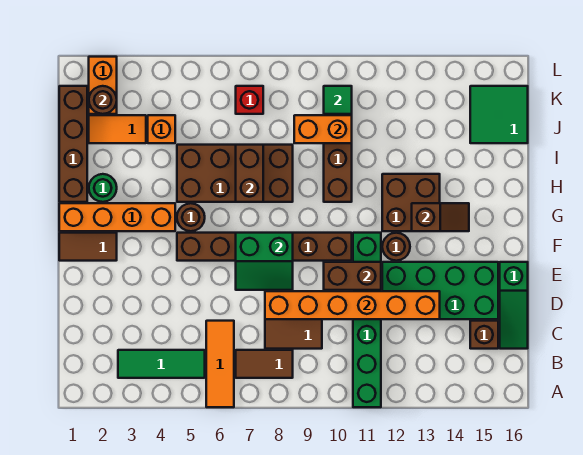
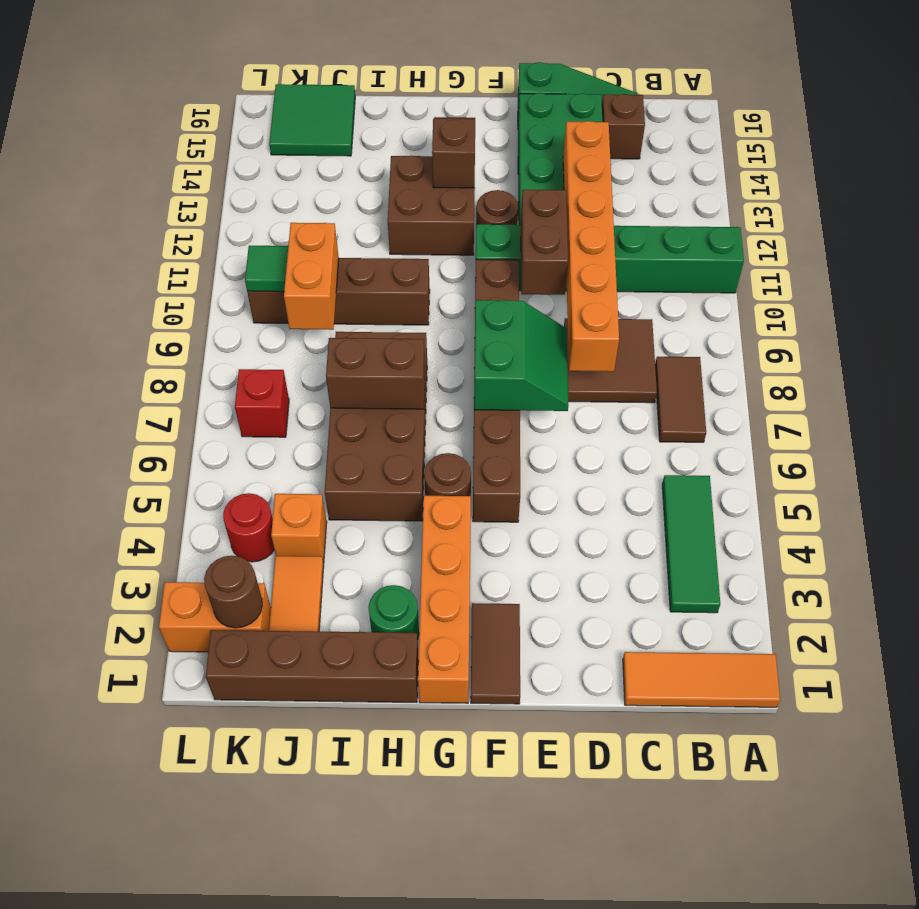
orange tile A6:C6 level 1 -> orange tile A1:C1 level 1
none -> red round brick K4 level 1

